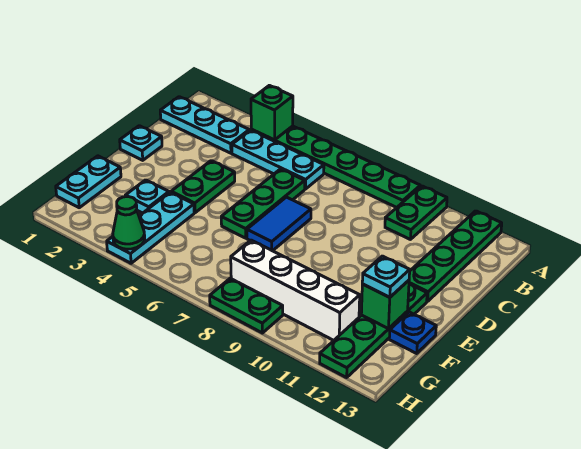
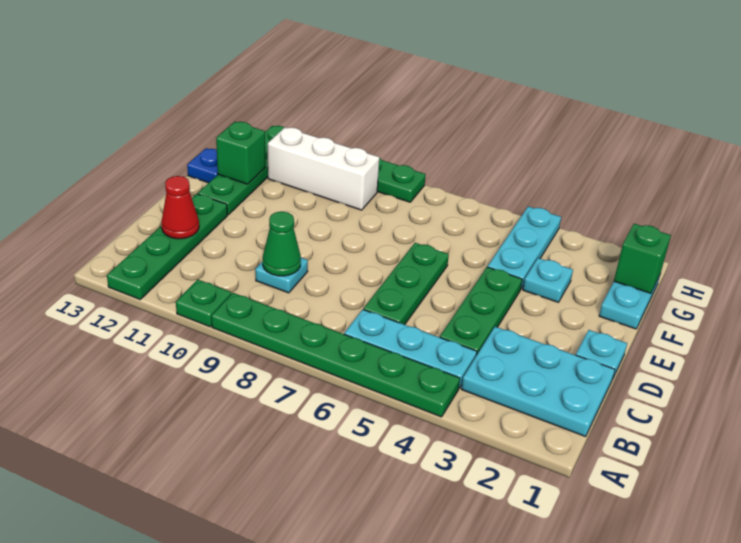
green brick A4 level 2 -> green brick G1 level 2
green plate A10:B10 level 1 -> green plate A10 level 1
cyan plate B1:B3 level 1 -> cyan plate B1:C3 level 1
none -> red cone C12 level 2
green plate D4:E4 level 1 -> green plate C4:E4 level 1
blue tile D7:E7 level 1 -> none
cyan plate F12 level 3 -> cyan plate C9 level 1
white brick G8:G11 level 1 -> white brick G9:G11 level 1
green cone H4 level 2 -> green cone C9 level 2

